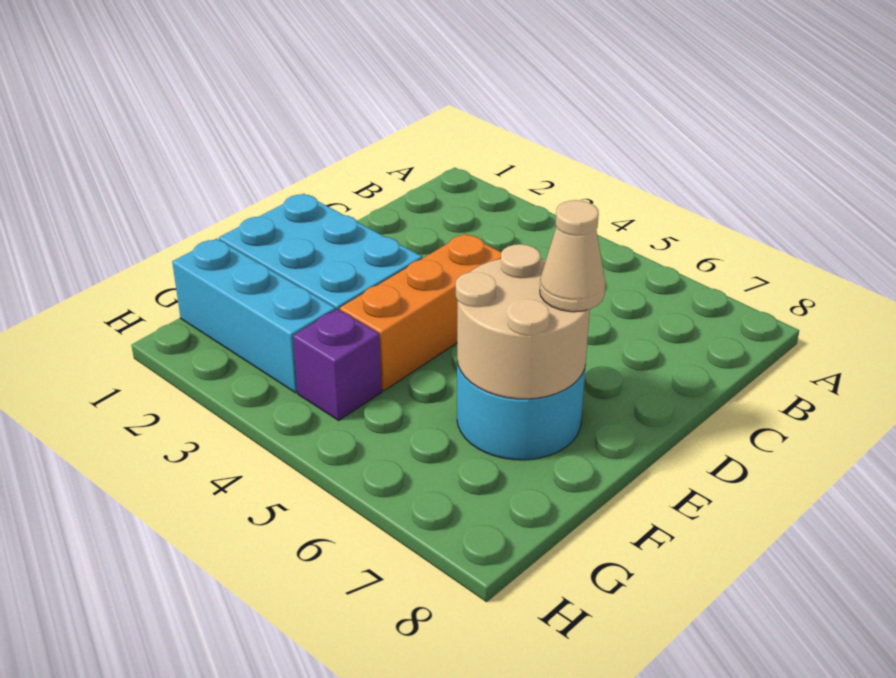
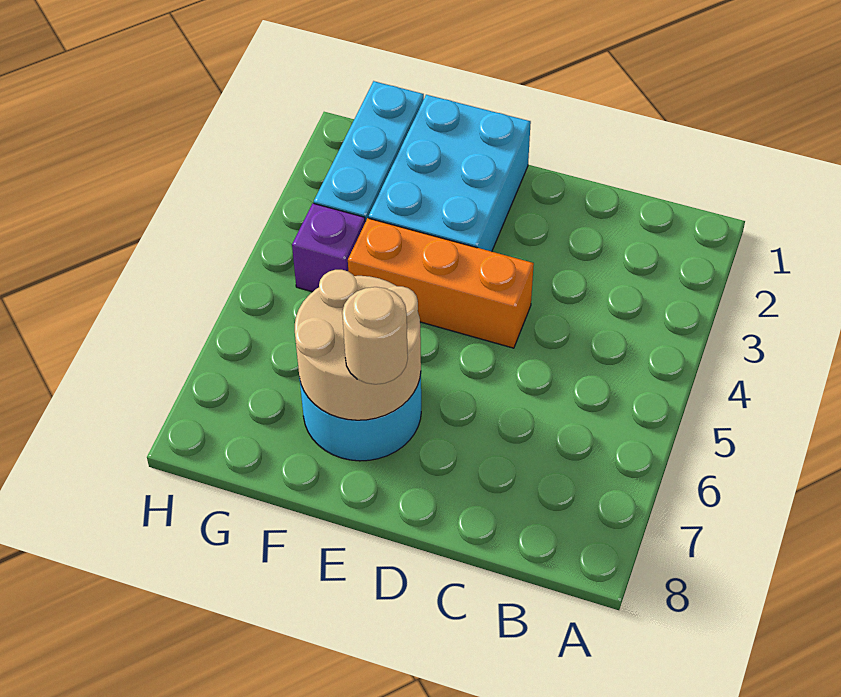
tan cone E7 level 3 -> tan round brick E7 level 3

